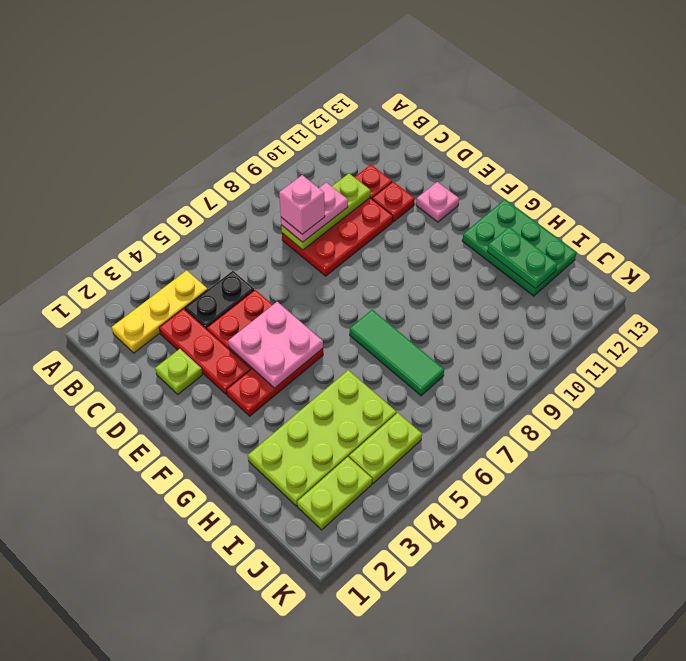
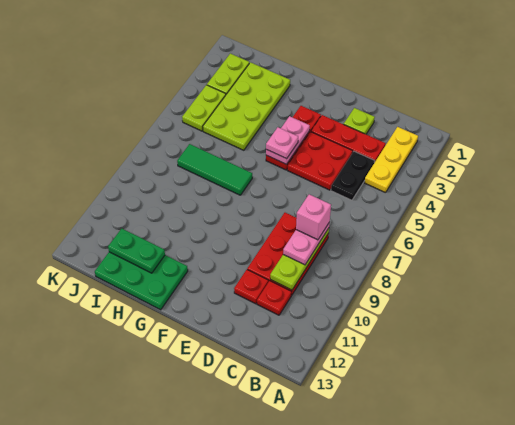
pink plate E4:F5 level 2 -> pink plate F4:F5 level 2
pink plate E12 level 1 -> pink plate F5 level 3

